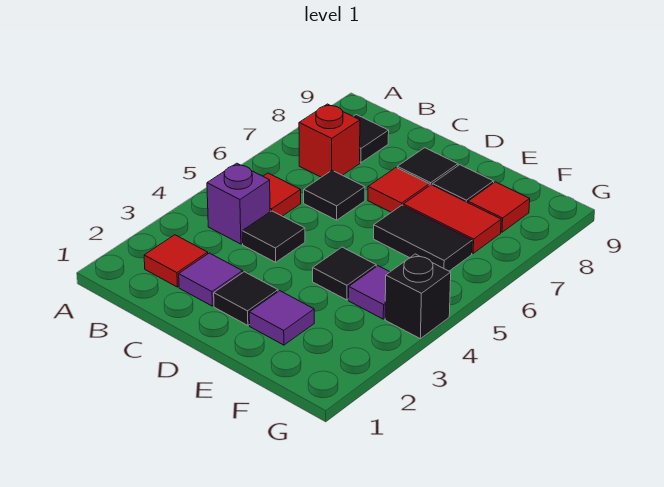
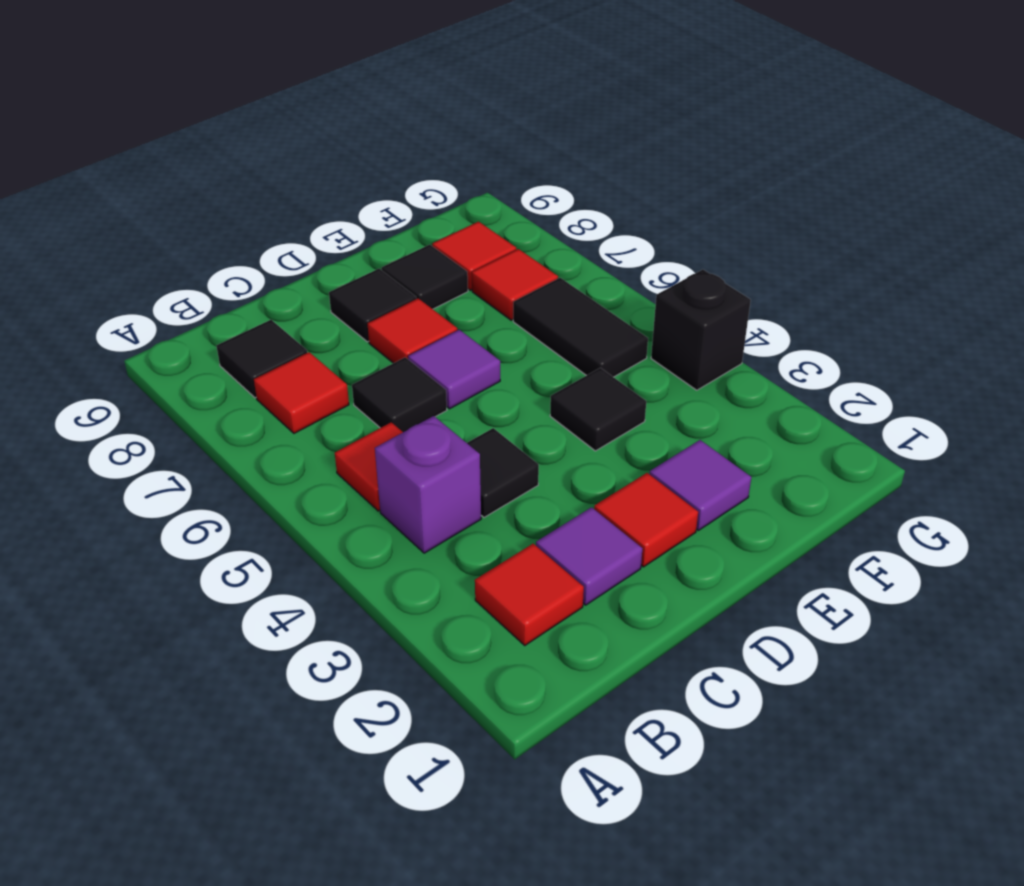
red brick B7 level 1 -> red tile B7 level 1
black tile D2 level 1 -> red tile D2 level 1
black tile E6:F6 level 1 -> black tile F5:F6 level 1
red tile E7:F7 level 1 -> red tile F7 level 1
purple tile F4 level 1 -> purple tile D6 level 1

